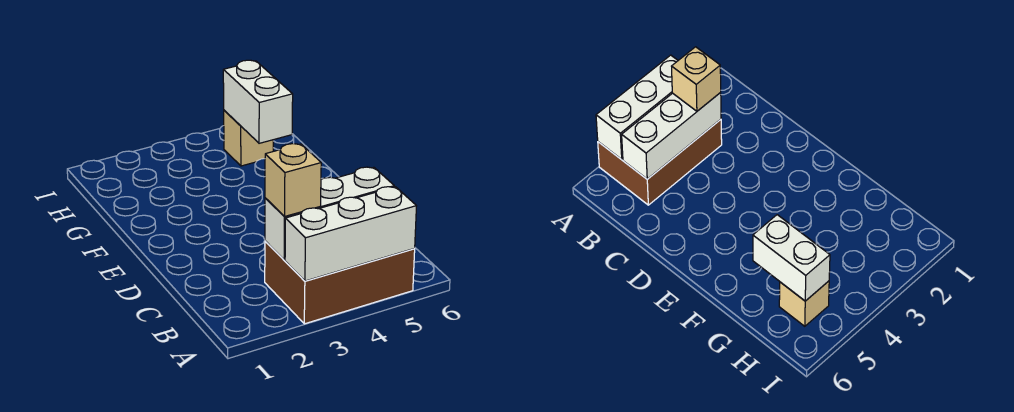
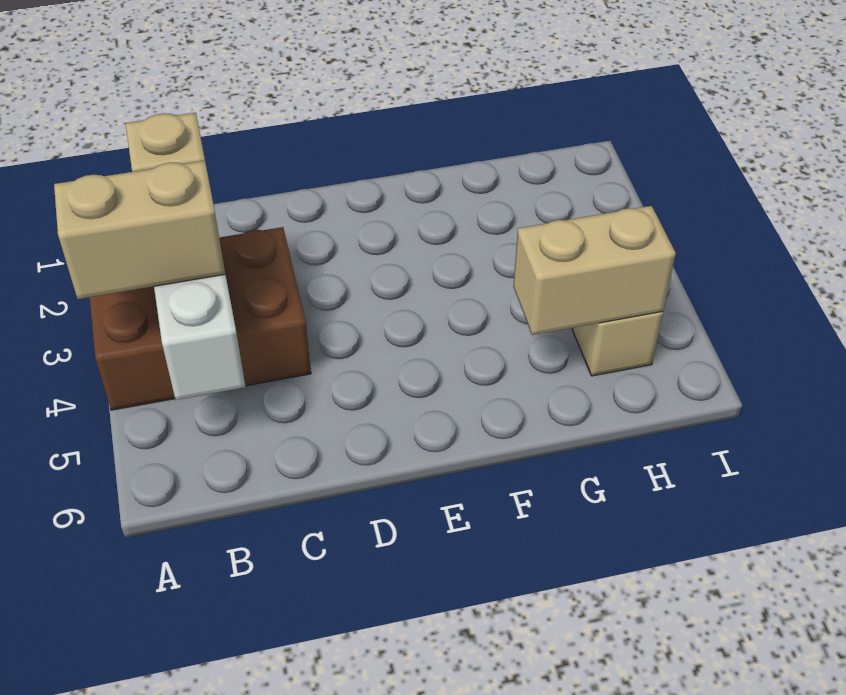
brown brick A3:B5 level 1 -> brown brick A3:C4 level 1
white brick A3:A5 level 2 -> none
none -> tan brick A4:B4 level 3
white brick G5:H5 level 2 -> tan brick G5:H5 level 2

